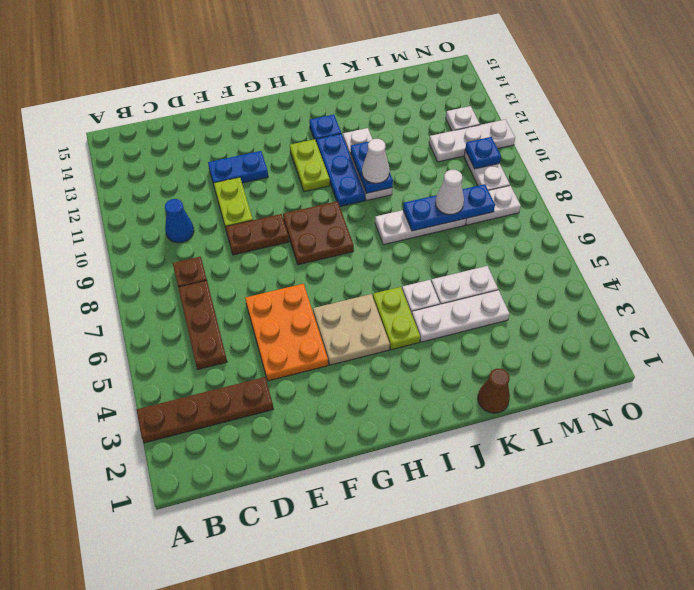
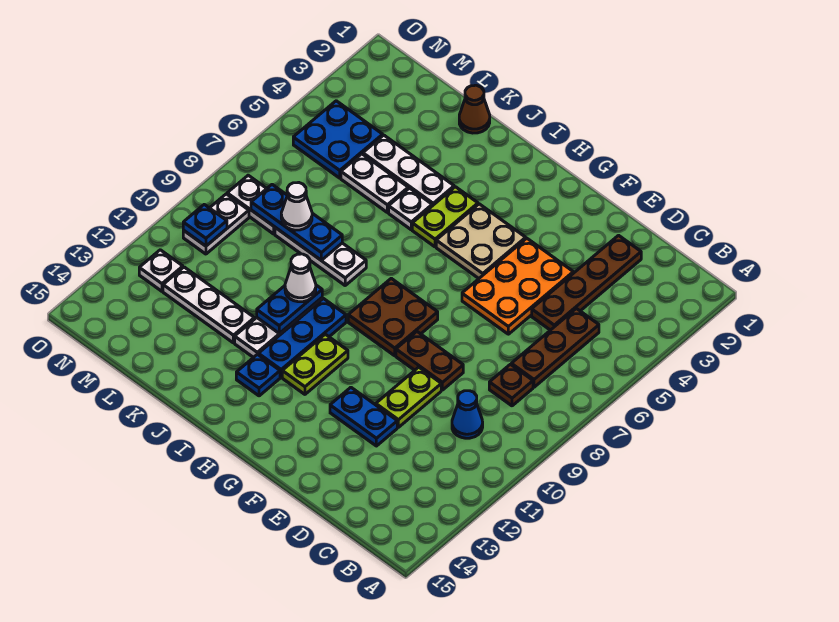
brown plate A3:D3 level 1 -> brown plate D2:D5 level 1
none -> blue plate M4:N5 level 1
white plate M11:O11 level 1 -> white plate K12:M12 level 1

